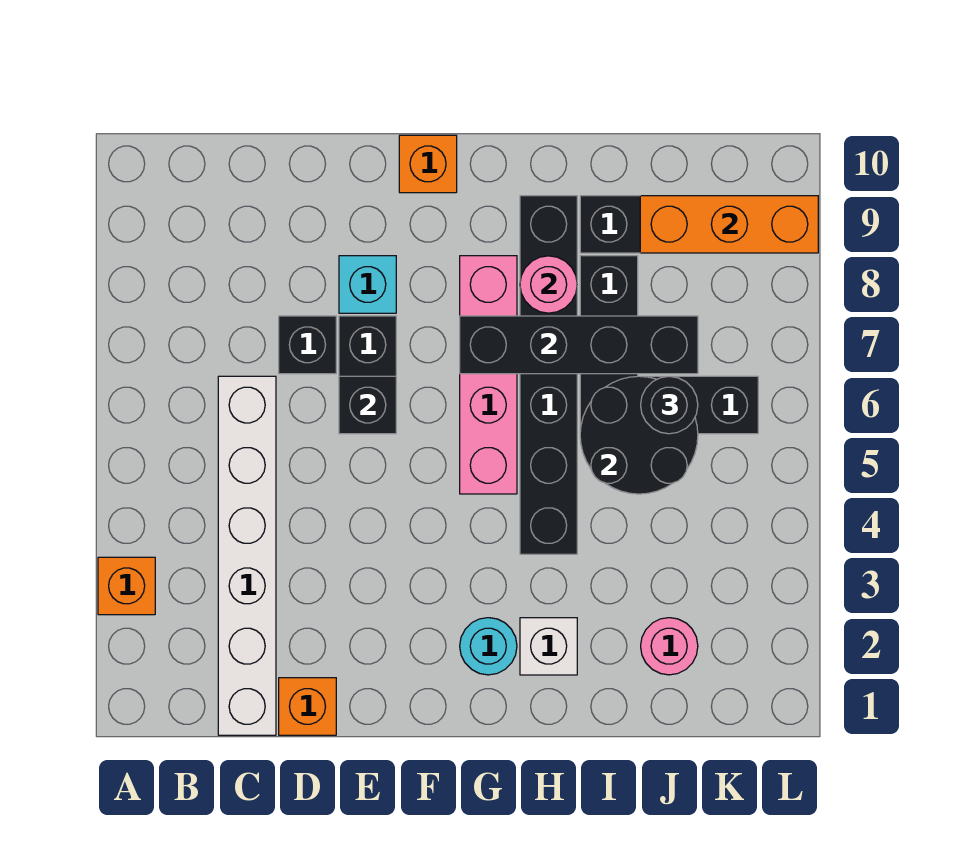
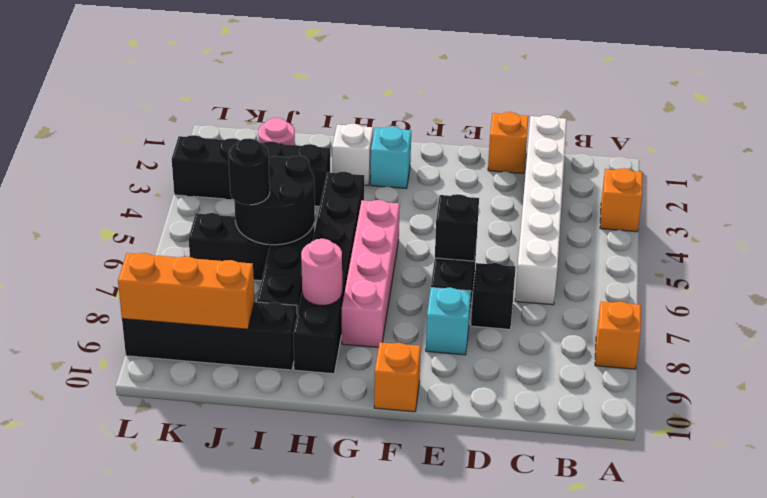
none -> orange brick A8 level 1
cyan round brick G2 level 1 -> cyan brick G2 level 1
black brick G7:J7 level 2 -> black brick I3:L3 level 1

